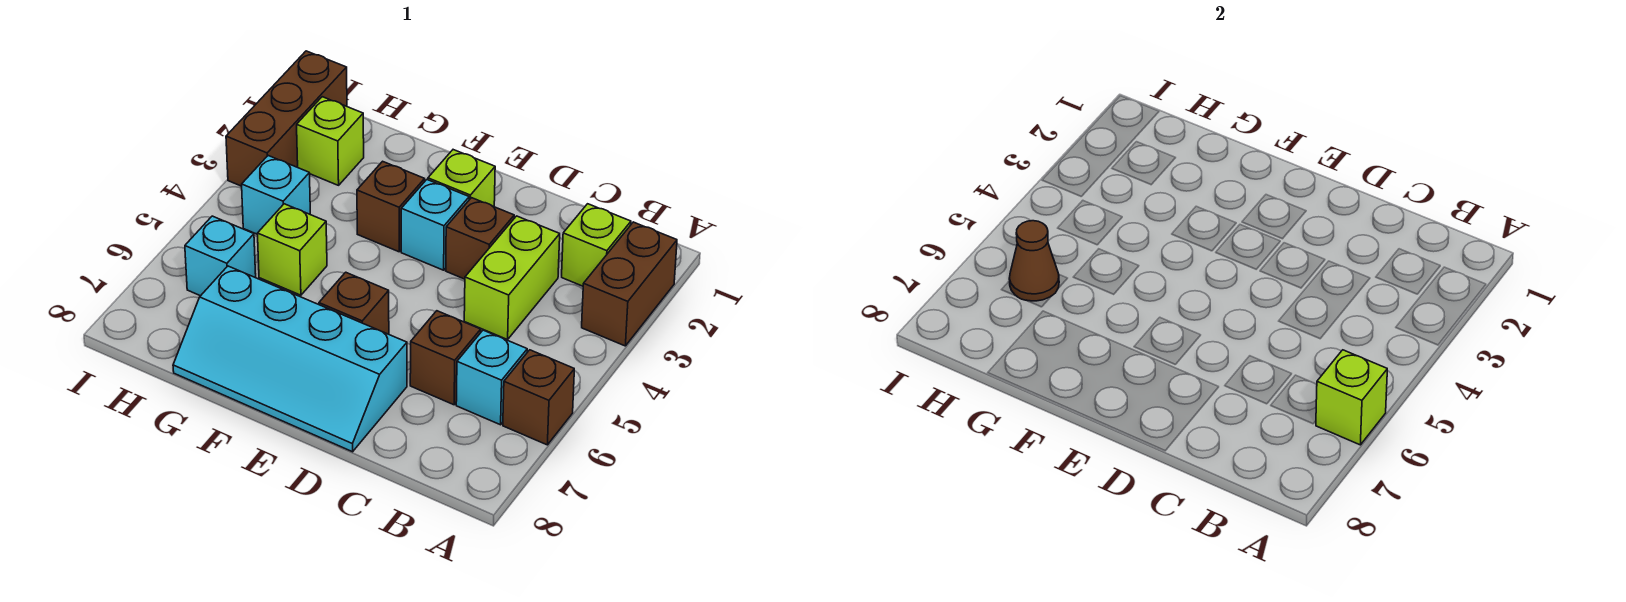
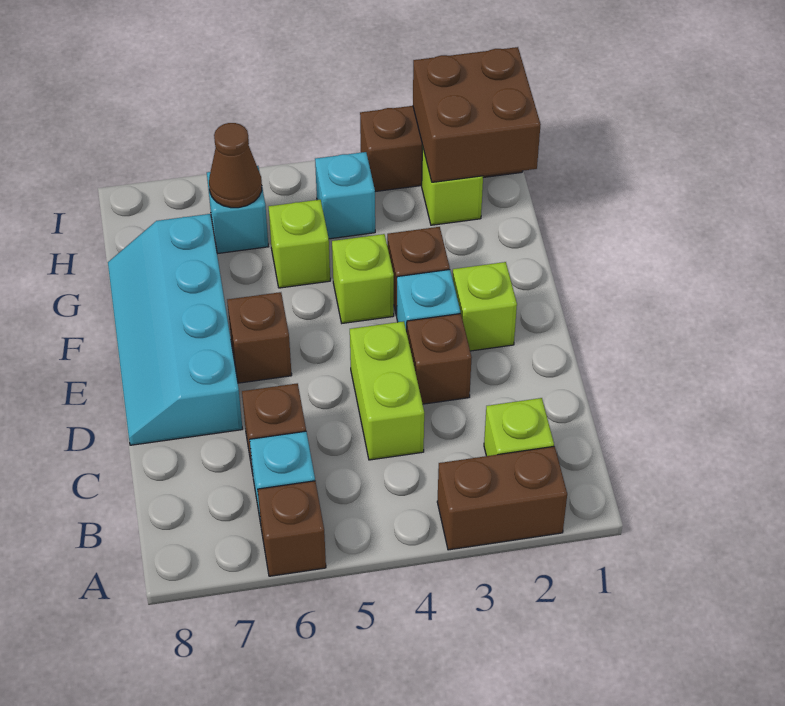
lime brick A6 level 2 -> lime brick F4 level 1
lime brick C3:C4 level 1 -> lime brick C4:D4 level 1
none -> brown brick H1:I2 level 2

